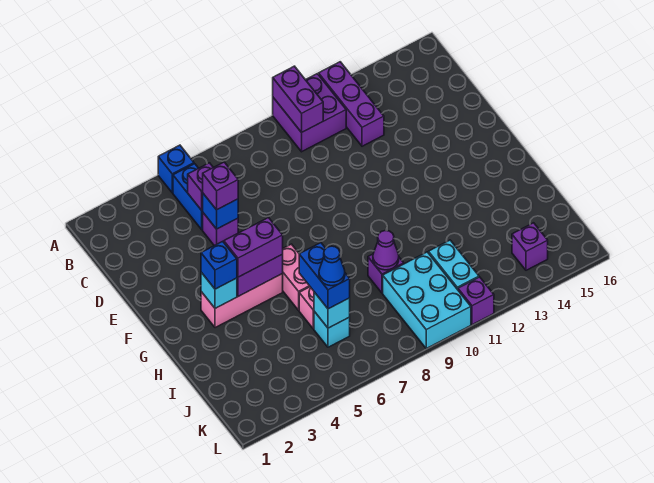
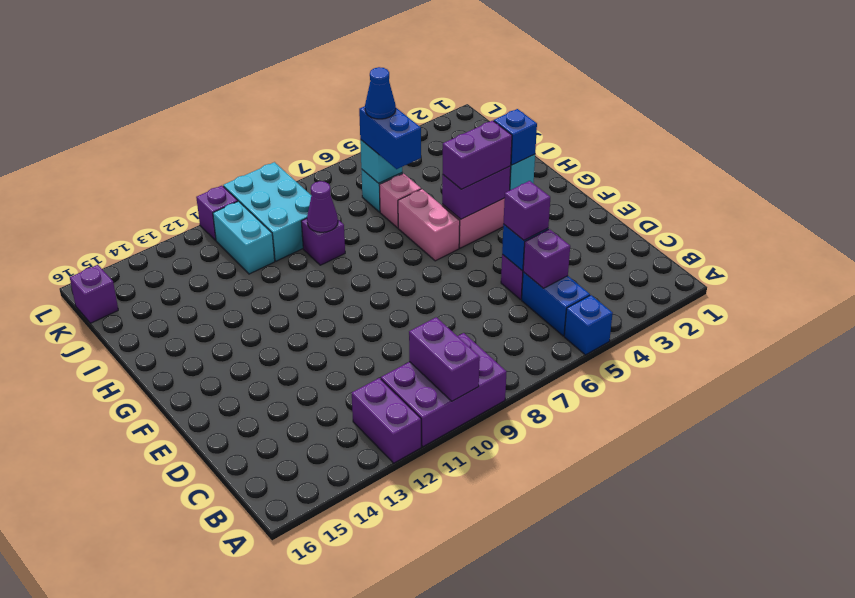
purple brick A10:B11 level 1 -> purple brick A9:B11 level 1
purple brick A12:C12 level 1 -> purple brick A12:B12 level 1
purple brick K14 level 1 -> purple brick K16 level 1

